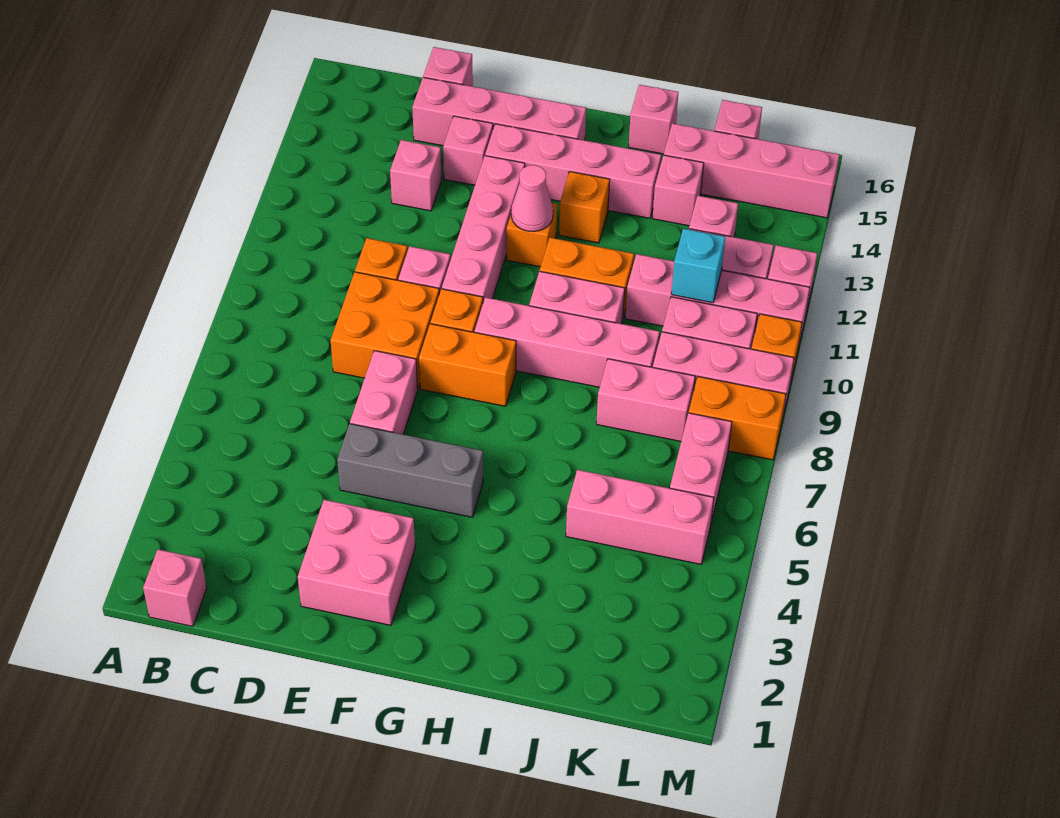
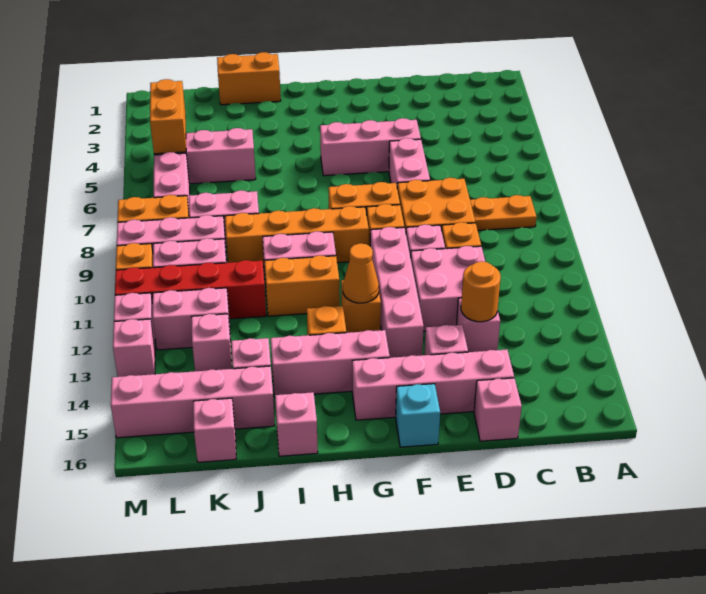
pink brick B1 level 1 -> pink brick M13 level 1
none -> orange plate B8:C8 level 1
none -> orange round brick D13 level 2
pink brick E2:F3 level 1 -> pink brick D11:E12 level 1
grey brick E5:G5 level 1 -> pink brick E5:G5 level 1
pink brick F14:I14 level 1 -> pink brick G14:I14 level 1
pink brick G9:J9 level 1 -> orange brick G9:J9 level 1
pink cone G12 level 2 -> orange cone G12 level 2
none -> orange brick I1:J1 level 1
pink brick J11:M11 level 1 -> red brick J11:M11 level 1
cyan brick K11 level 2 -> cyan brick F16 level 1
none -> orange brick L4:L5 level 2

